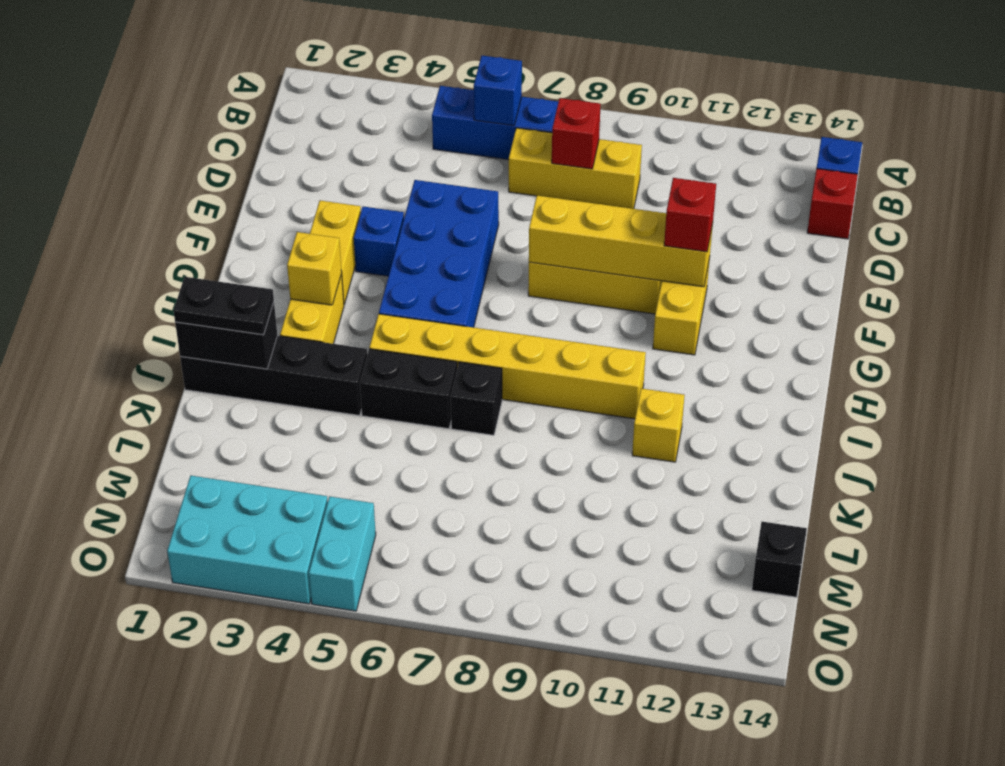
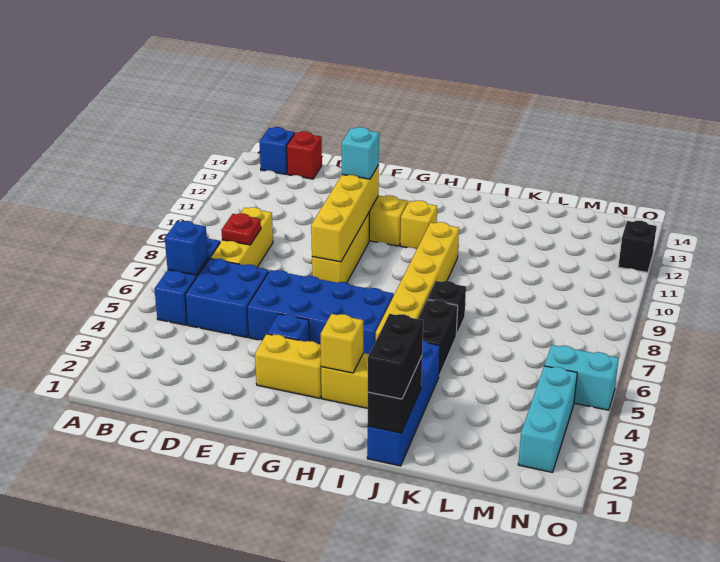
none -> blue brick C5:D6 level 1
red brick C8 level 2 -> red plate C8 level 2
red brick F11 level 3 -> cyan brick F11 level 3
black brick J1:J4 level 1 -> blue brick J1:J4 level 1
black plate J1:J2 level 3 -> black brick J1:J2 level 3
yellow brick J11 level 1 -> yellow brick H11 level 1
black brick M14 level 1 -> black brick O12 level 1
cyan brick N2:O4 level 1 -> cyan brick N2:N4 level 1

